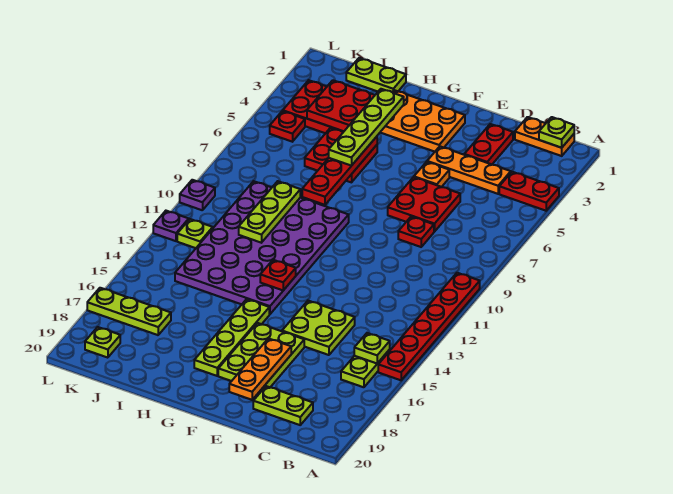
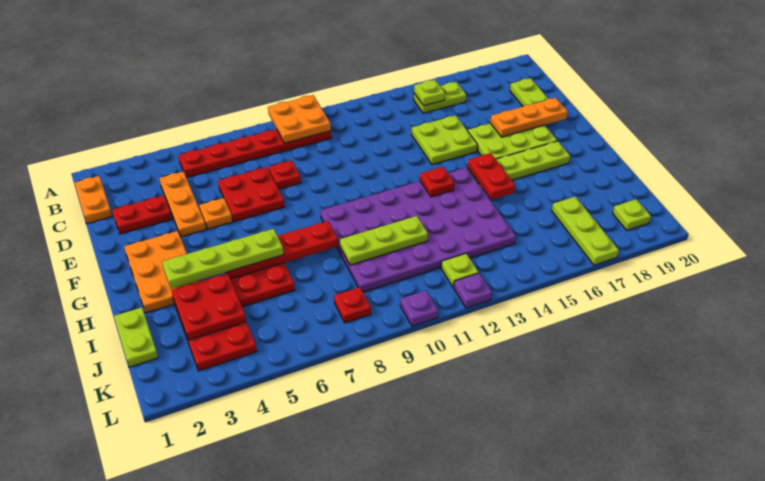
red plate A4:B4 level 1 -> red plate G15:H15 level 2
none -> orange plate A9:B10 level 2
red plate A10:A15 level 1 -> red plate B5:B10 level 1
lime plate B1 level 2 -> none
red plate K5 level 1 -> red plate K8 level 1

